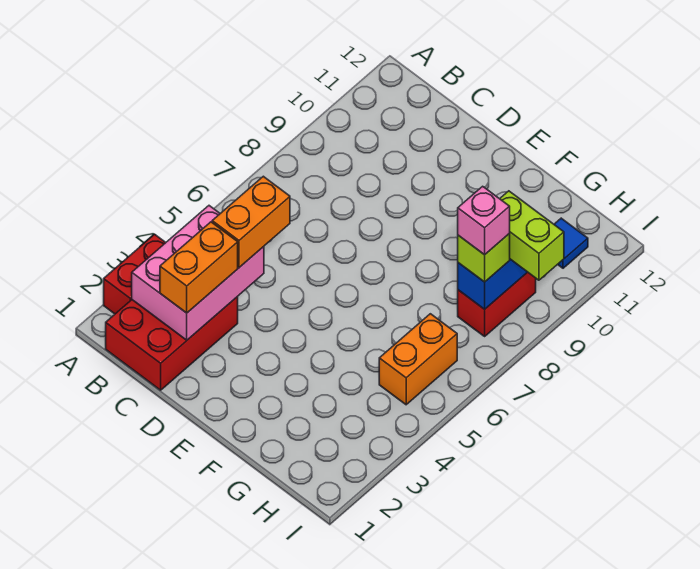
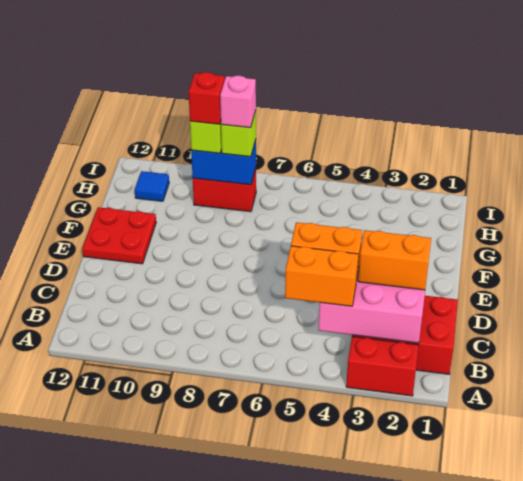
none -> red plate E11:F12 level 1
orange brick H5:H6 level 1 -> orange brick B4:B5 level 3
none -> red brick H9 level 4

